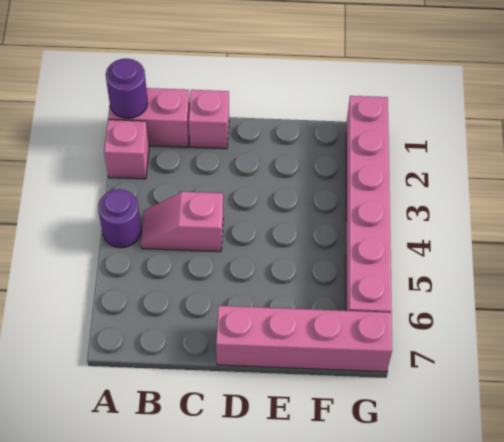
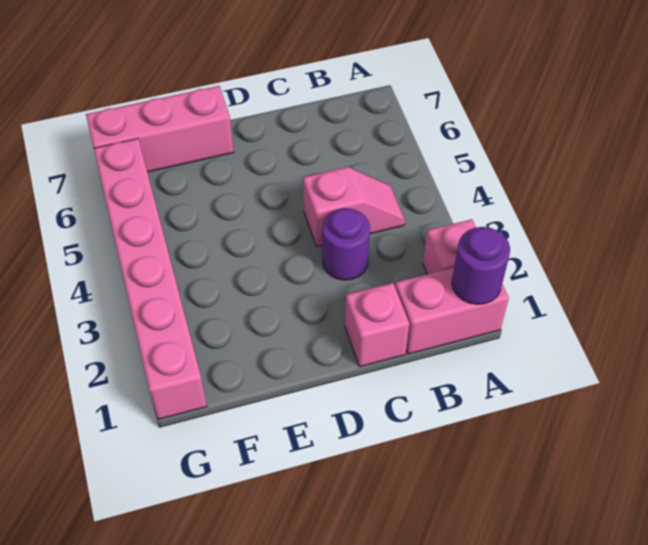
purple round brick A4 level 1 -> purple round brick C3 level 1
pink brick D7:G7 level 1 -> pink brick E7:G7 level 1

